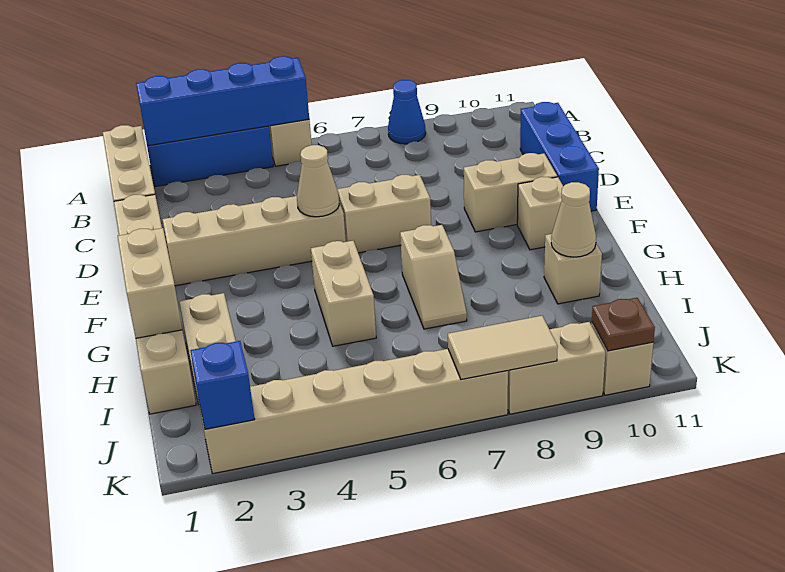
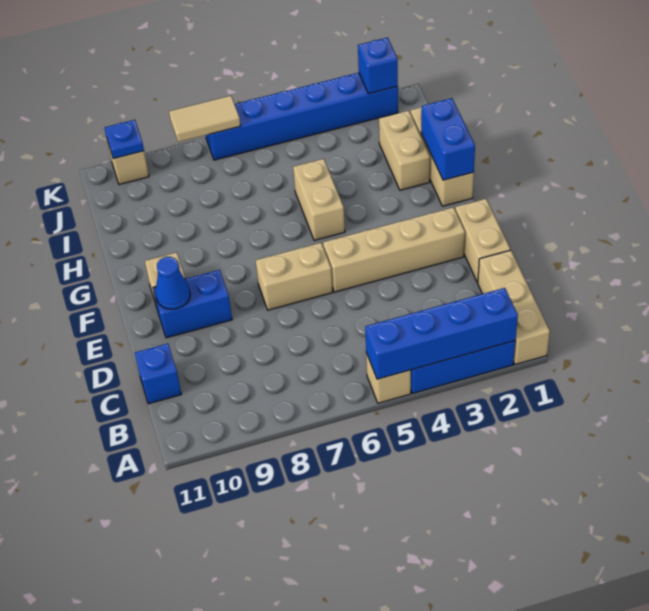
blue cone A8 level 1 -> blue cone E10 level 2
blue brick C11:E11 level 1 -> blue brick C11 level 1
tan cone E5 level 2 -> none
tan brick E9:E10 level 1 -> blue brick E9:E10 level 1
tan brick G1:H1 level 2 -> blue brick G1:H1 level 2
tan slope G7:H7 level 1 top G -> none
tan brick H10 level 1 -> none
tan cone H10 level 2 -> none
tan brick K2:K7 level 1 -> blue brick K2:K7 level 1
tan brick K8:K9 level 1 -> none
brown plate K10 level 2 -> blue plate K10 level 2

